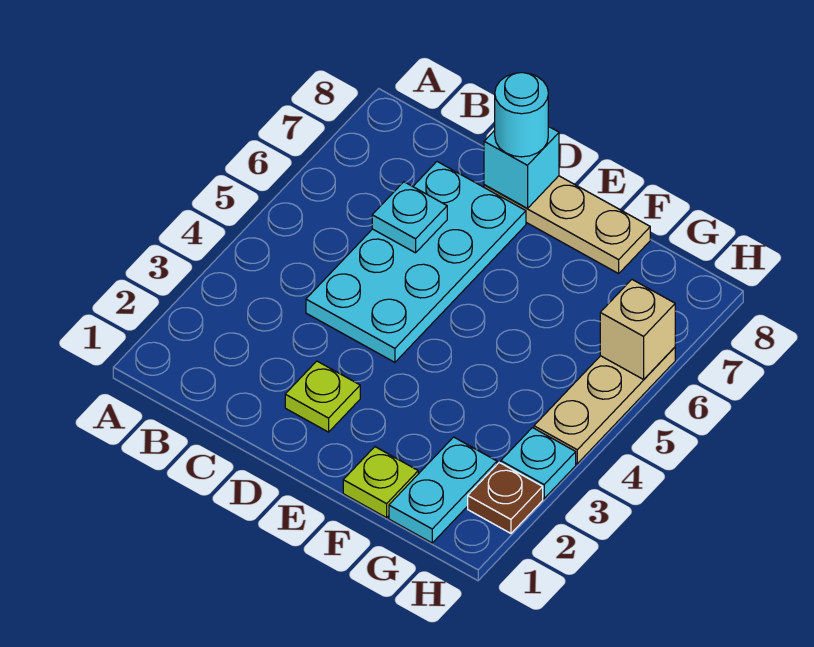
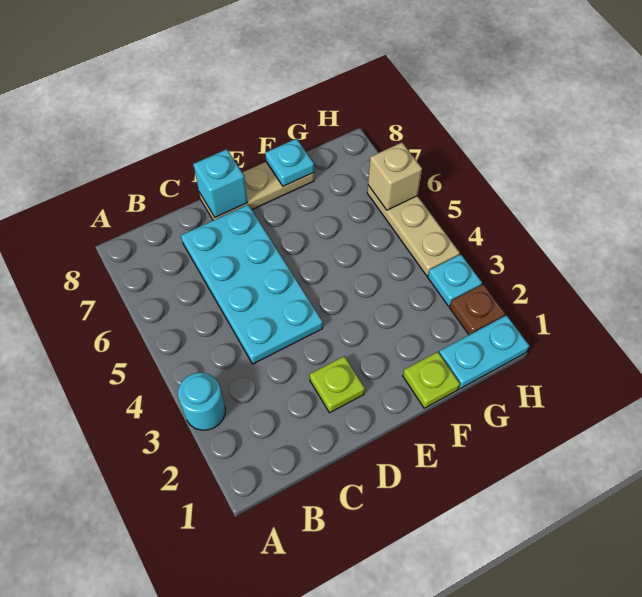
cyan plate C6 level 2 -> cyan plate F8 level 2
cyan round brick D8 level 3 -> cyan round brick A3 level 1
cyan plate G1:G2 level 1 -> cyan plate G1:H1 level 1

